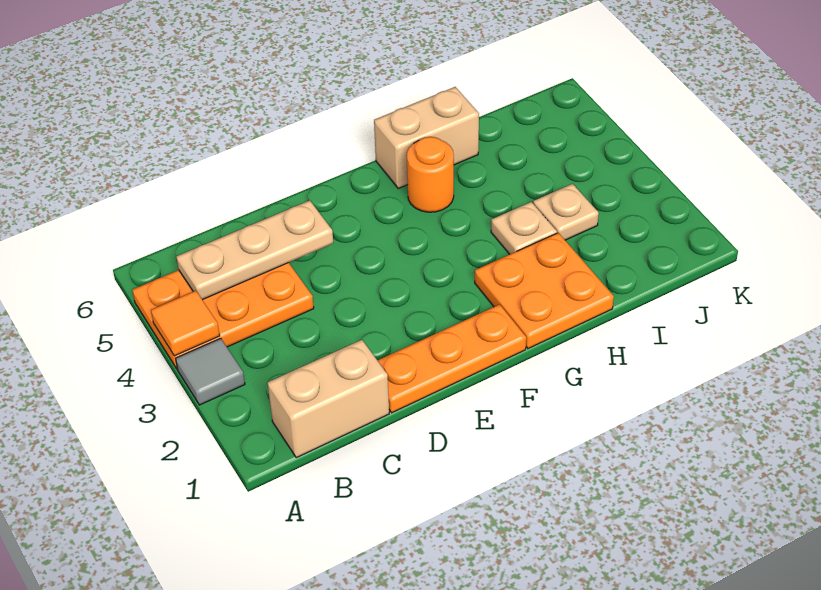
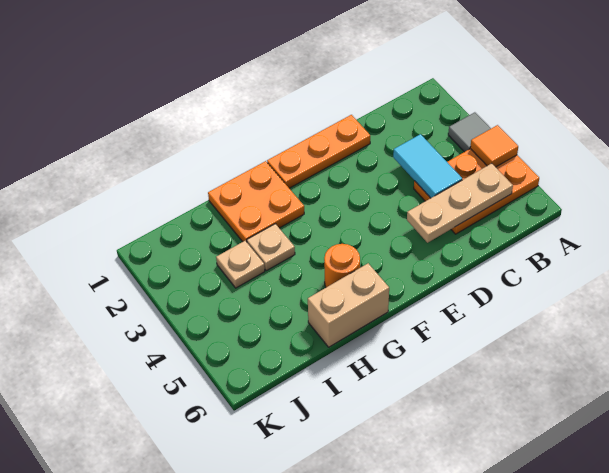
tan brick B1:C1 level 1 -> none
none -> cyan tile C3:C4 level 2

